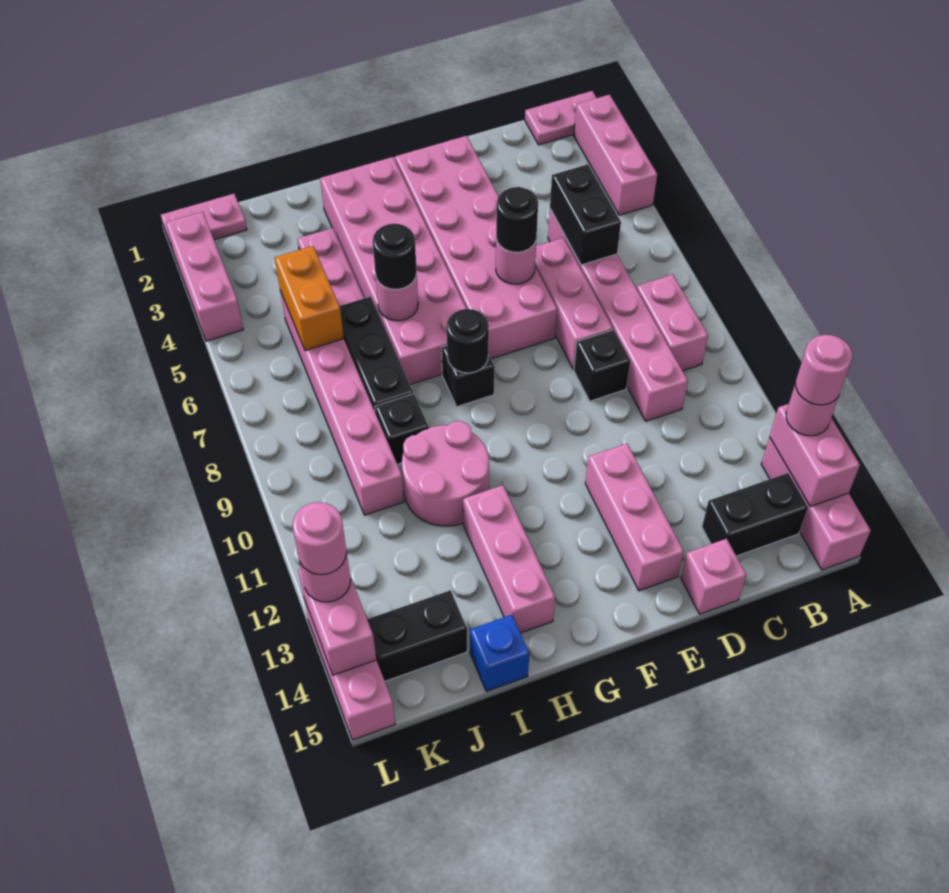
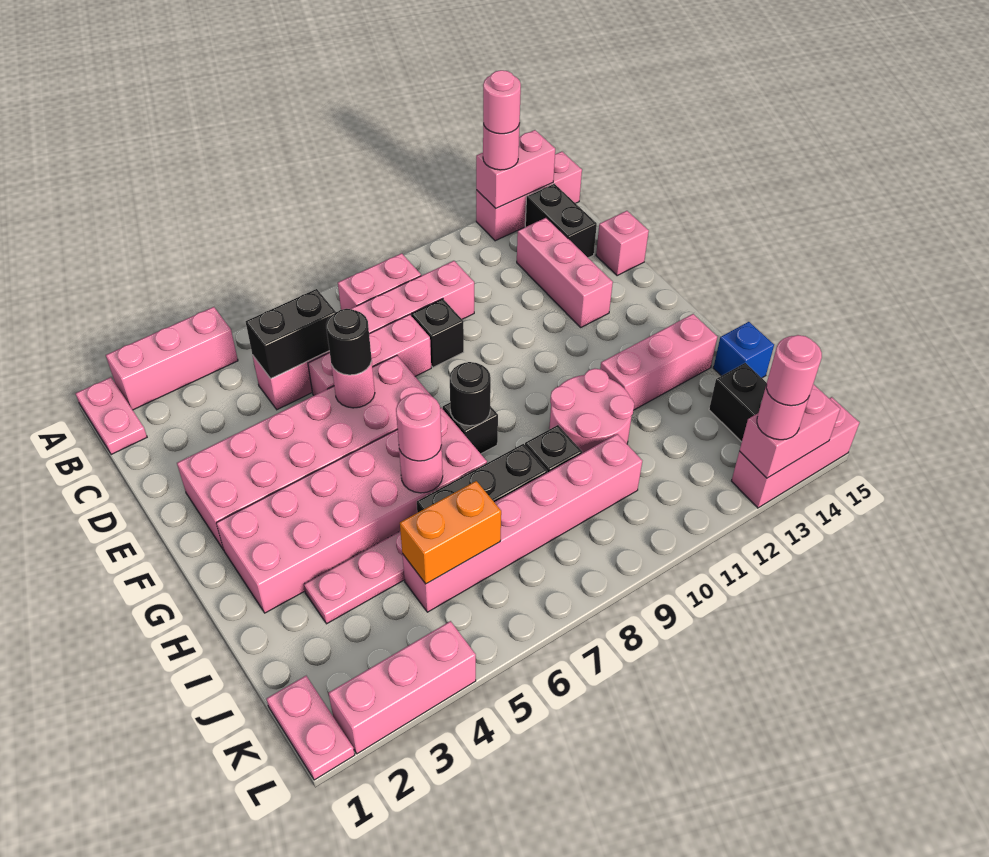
pink brick E12:E14 level 1 -> pink brick C13:E13 level 1
black round brick H6 level 3 -> pink round brick H6 level 3

